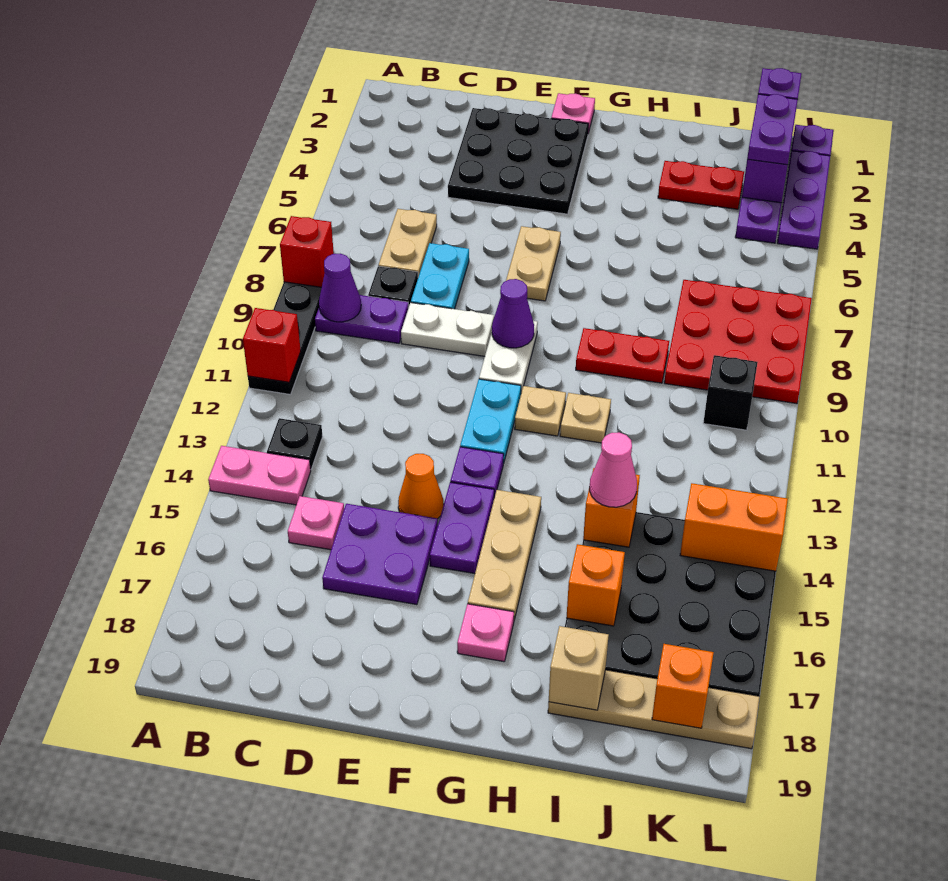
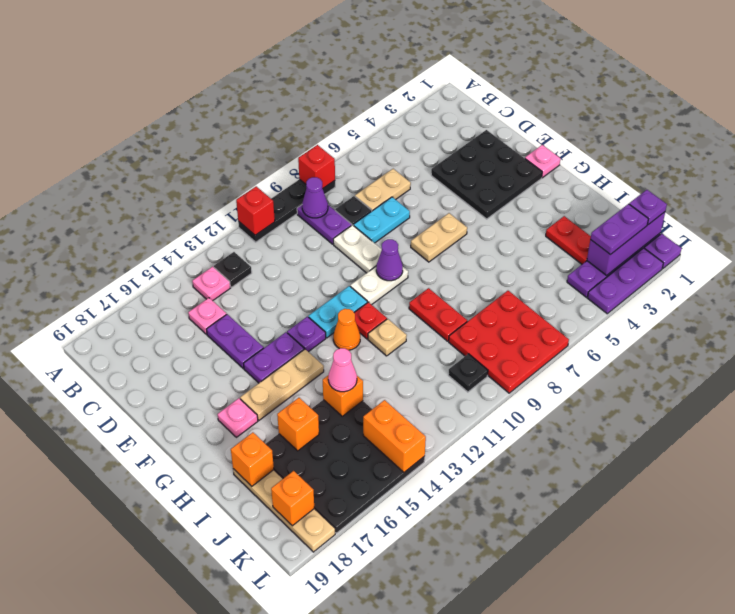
pink plate A14:B14 level 1 -> pink plate B14 level 1
purple plate D15:E16 level 1 -> purple plate D15:E15 level 1
orange cone E14 level 1 -> orange cone G12 level 1
tan plate G11 level 1 -> red plate G11 level 1
tan brick I18 level 2 -> orange brick I18 level 2
black brick K10 level 1 -> black plate K10 level 1

